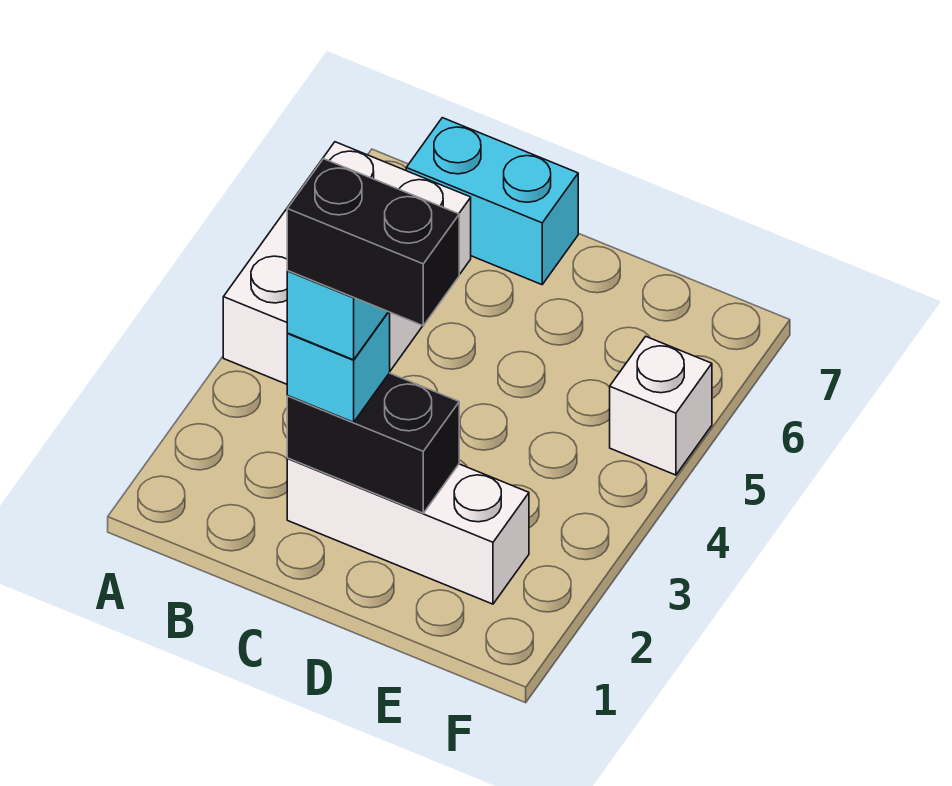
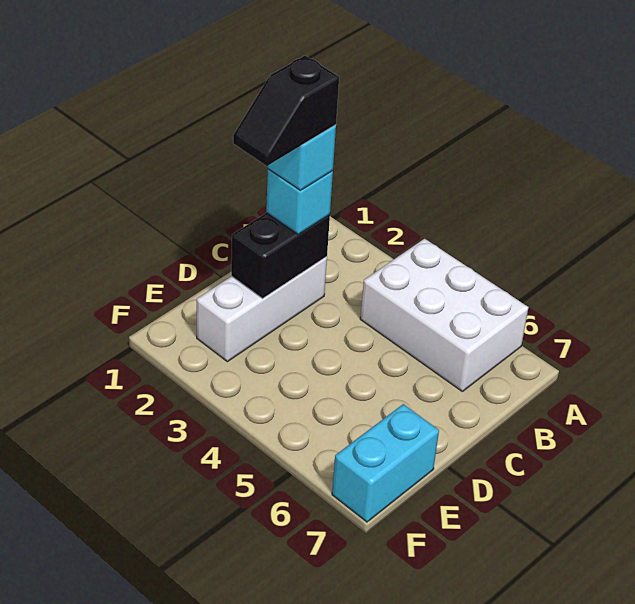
cyan brick B7:C7 level 1 -> cyan brick E7:F7 level 1
black brick C2:D2 level 5 -> black slope C2:D2 level 5 top C
white brick F5 level 1 -> none

